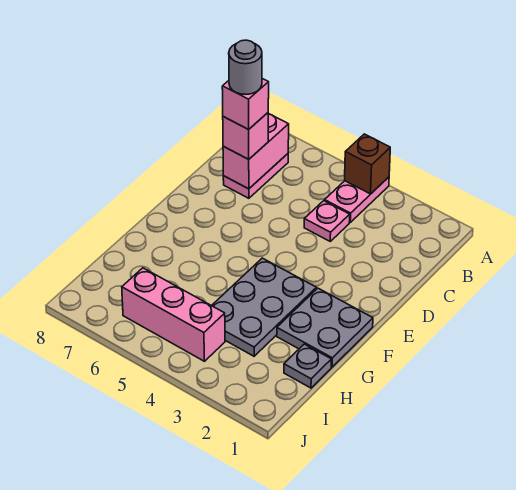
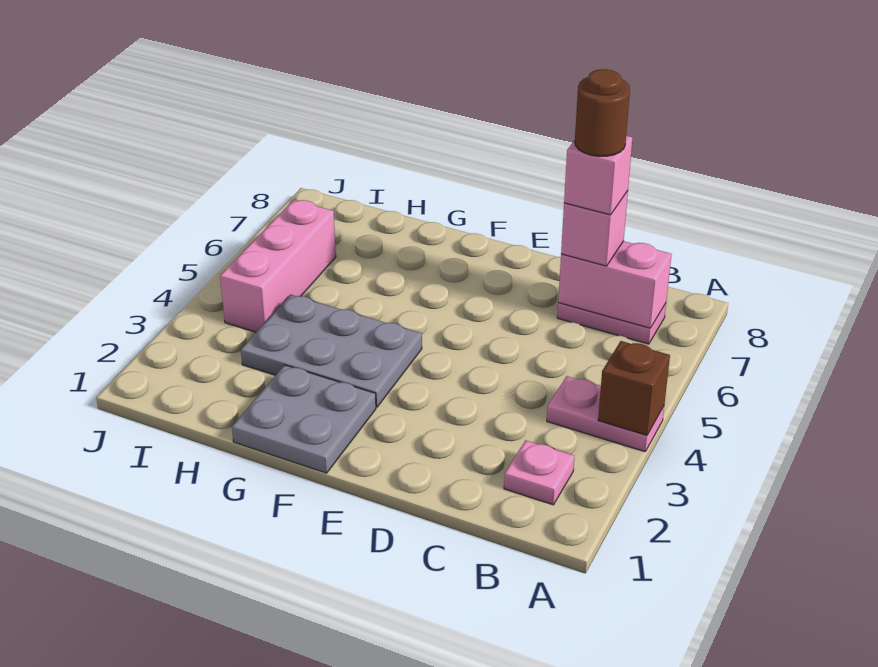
pink plate C4 level 1 -> pink plate B2 level 1
grey round brick C7 level 5 -> brown round brick C7 level 5
grey plate H1 level 1 -> none

